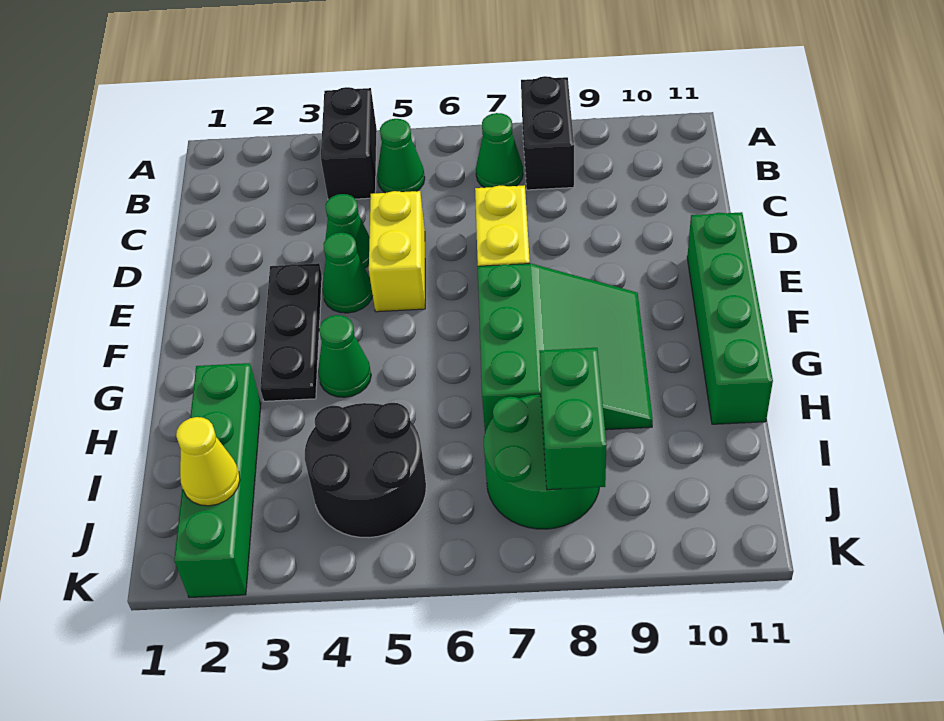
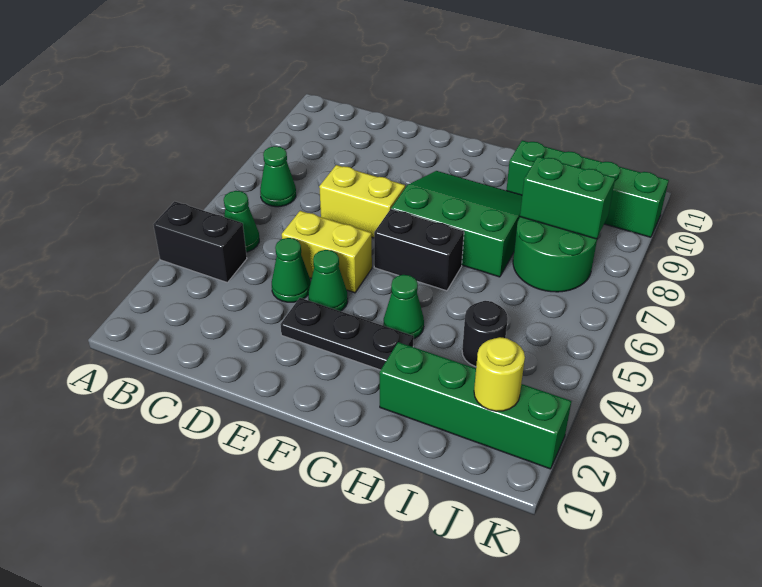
black brick A8:B8 level 1 -> black brick F6:G6 level 1
green brick E11:H11 level 1 -> green brick H10:K10 level 1
black round brick I4:J5 level 1 -> black round brick I4 level 1
yellow cone J2 level 2 -> yellow round brick J2 level 2

